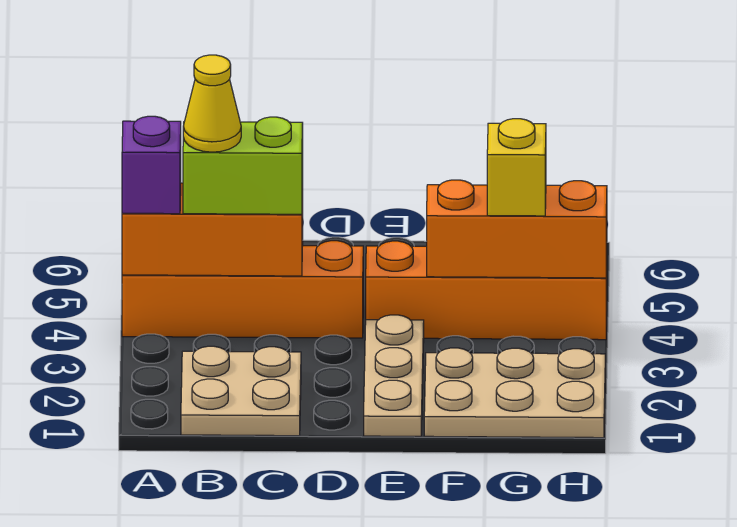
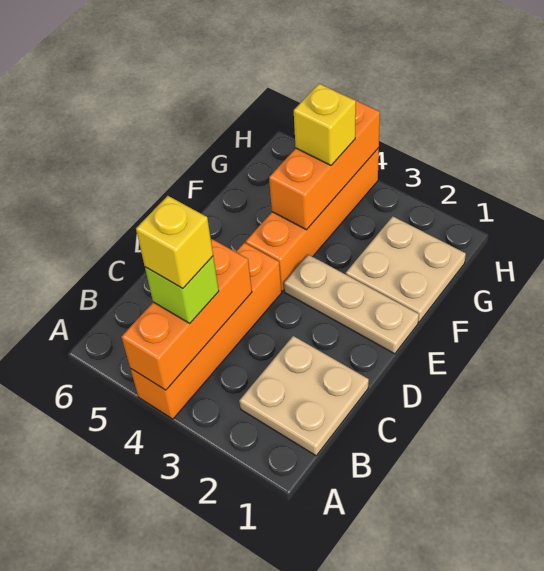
purple brick A4 level 3 -> none
lime brick B4:C4 level 3 -> lime brick B4 level 3
yellow cone B4 level 4 -> yellow brick B4 level 4
tan plate F1:H2 level 1 -> tan plate F1:G2 level 1

